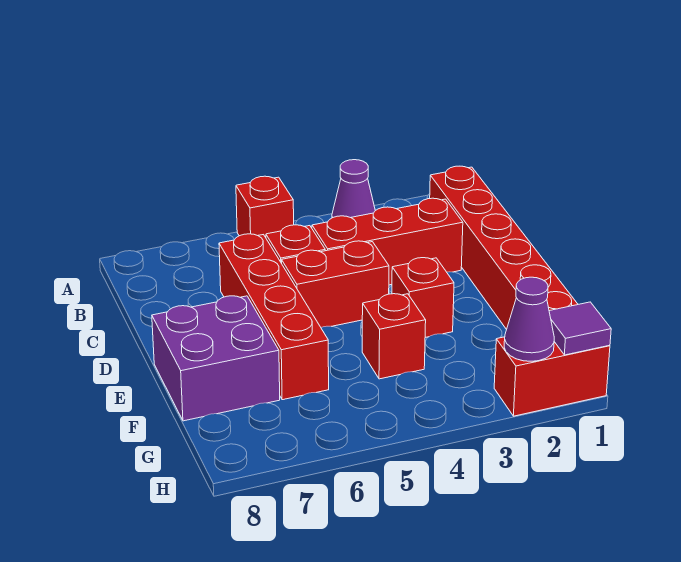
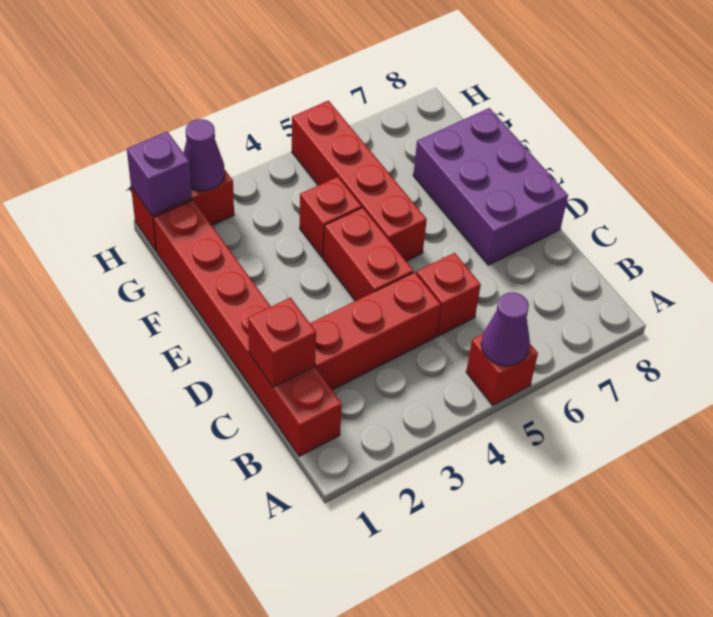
purple cone A3 level 1 -> purple cone A5 level 2
red brick C6:F6 level 1 -> red brick E5:H5 level 1
red brick D4:D5 level 1 -> red brick D4:E4 level 1
red brick E3 level 1 -> red brick C1 level 2
purple brick E7:F8 level 1 -> purple brick D7:F8 level 1
purple tile H1 level 2 -> purple brick H1 level 2

